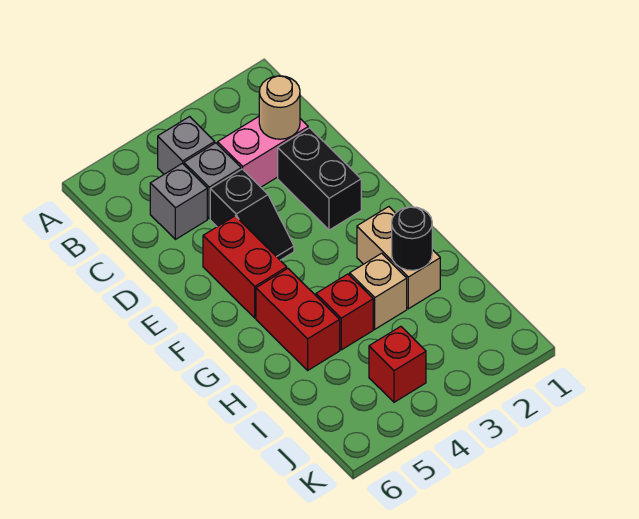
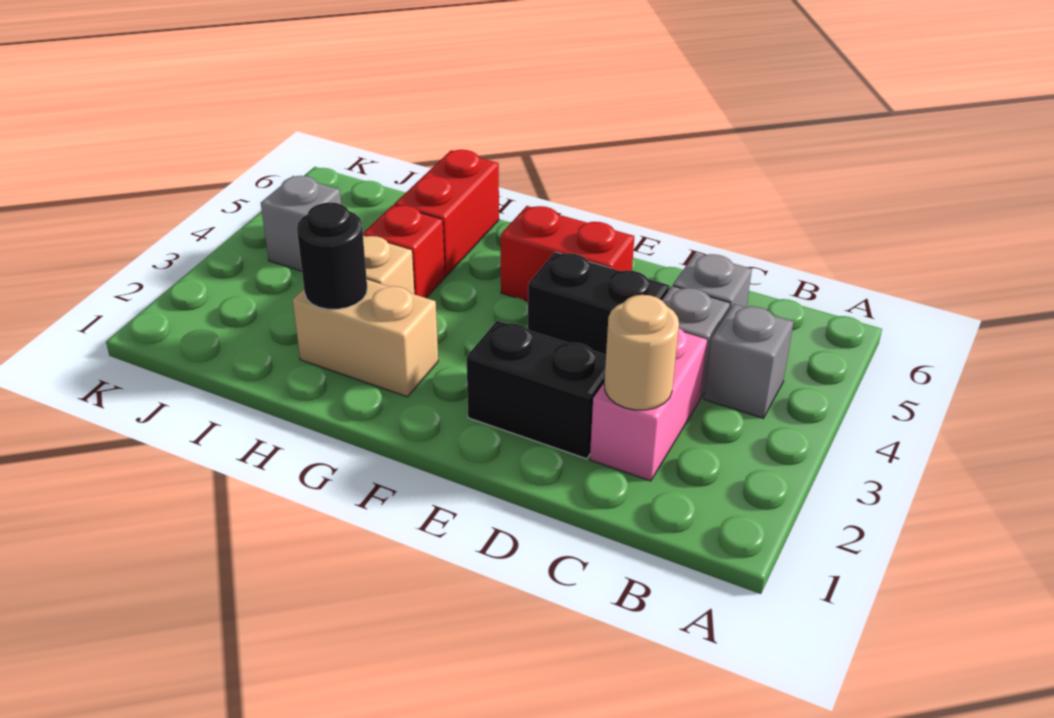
black slope D4:E4 level 1 top D -> black brick D4:E4 level 1
red brick G5:H5 level 1 -> red brick H5:H6 level 1
red brick J4 level 1 -> grey brick J4 level 1

